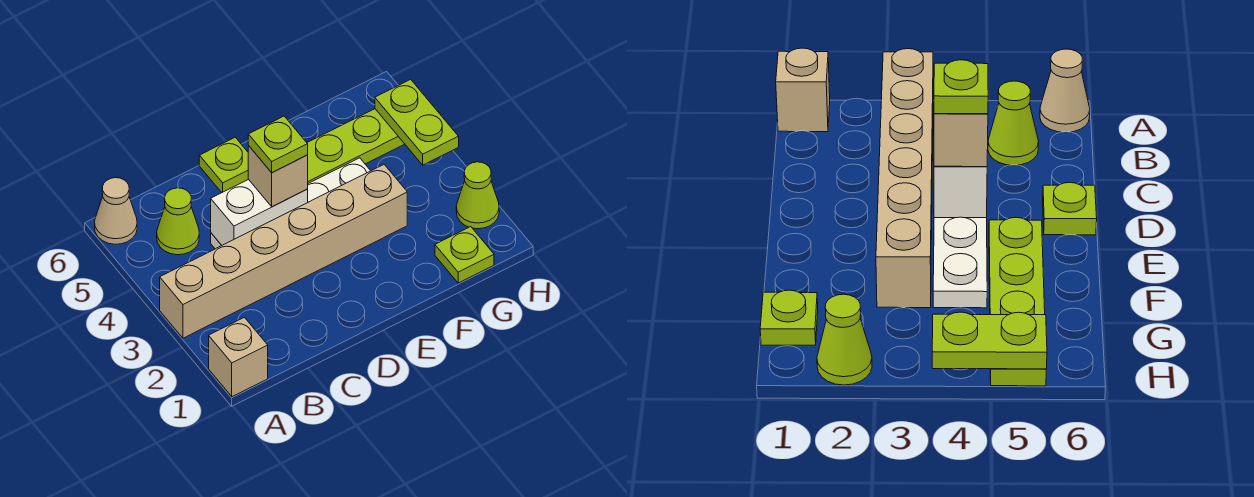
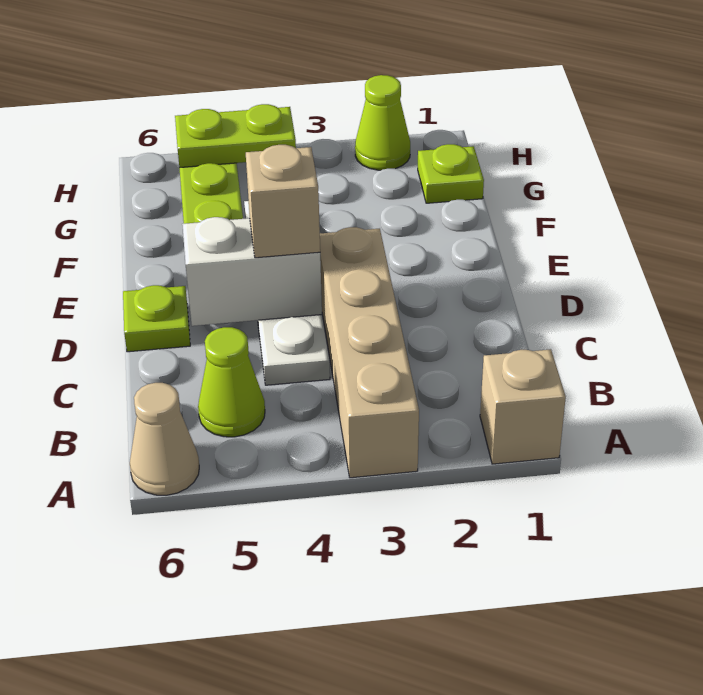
tan brick A3:F3 level 1 -> tan brick A3:D3 level 1
white brick C4:D4 level 2 -> white brick D4:D5 level 2
lime plate D4 level 4 -> none

